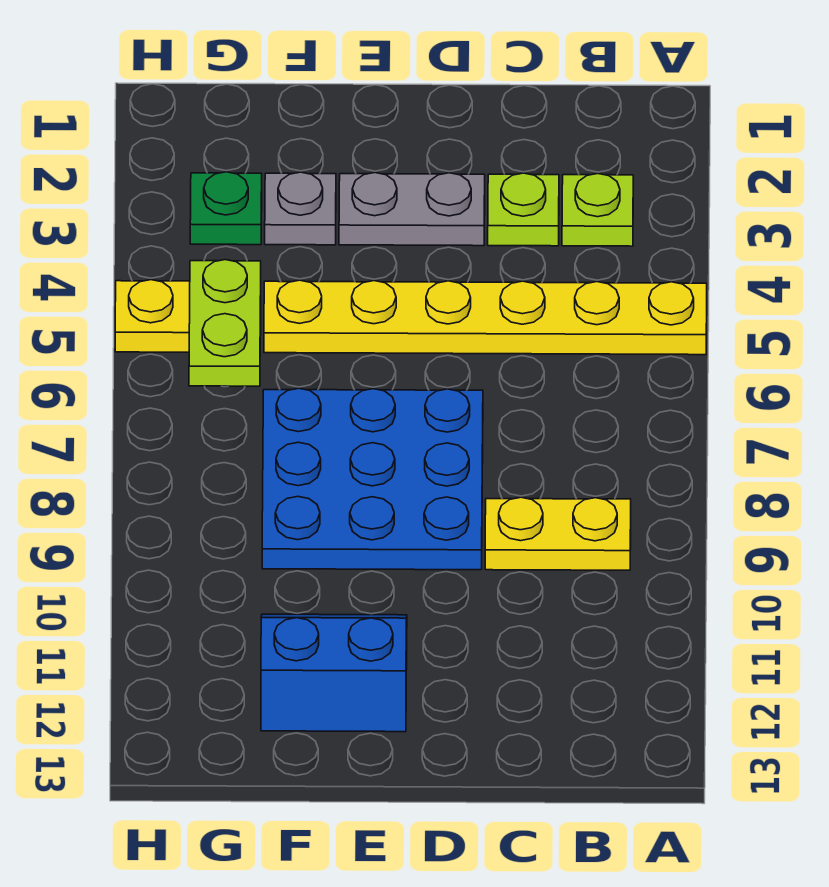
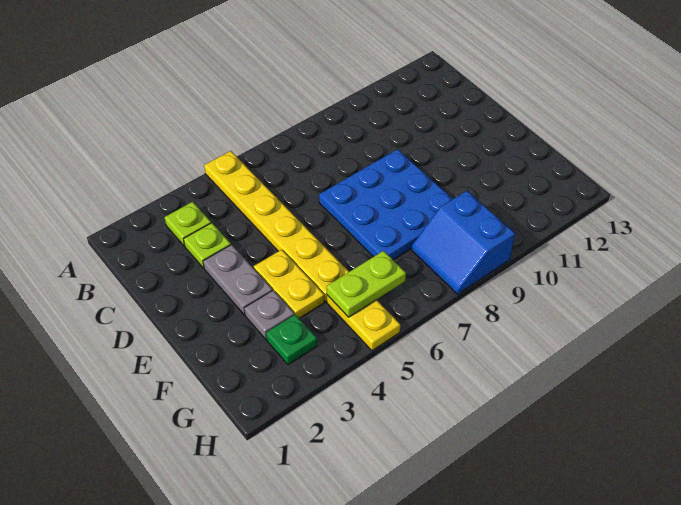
yellow plate B9:C9 level 1 -> yellow plate E4:F4 level 1
blue slope E11:F12 level 1 top 12 -> blue slope G8:H9 level 1 top 9

